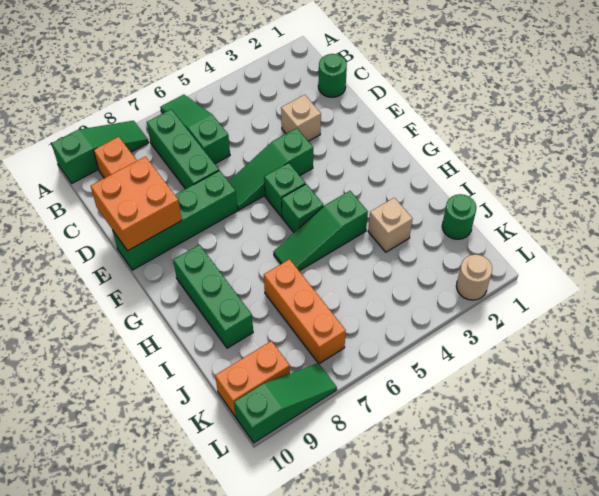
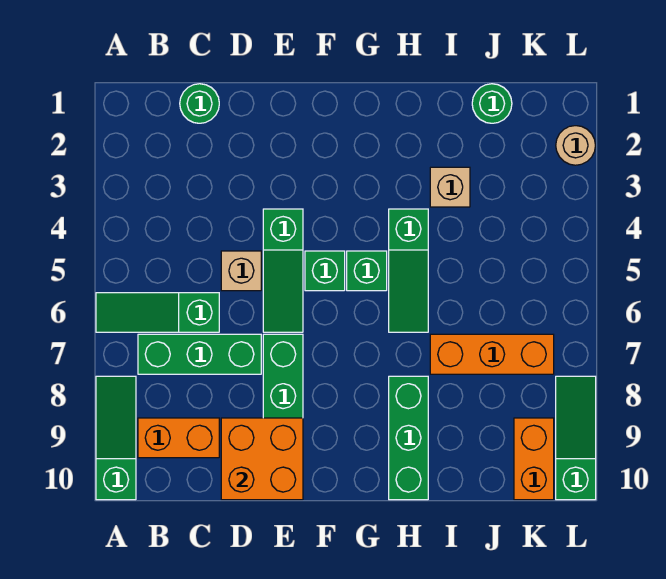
tan brick D3 level 1 -> tan brick D5 level 1
green brick G9:I9 level 1 -> green brick H8:H10 level 1

